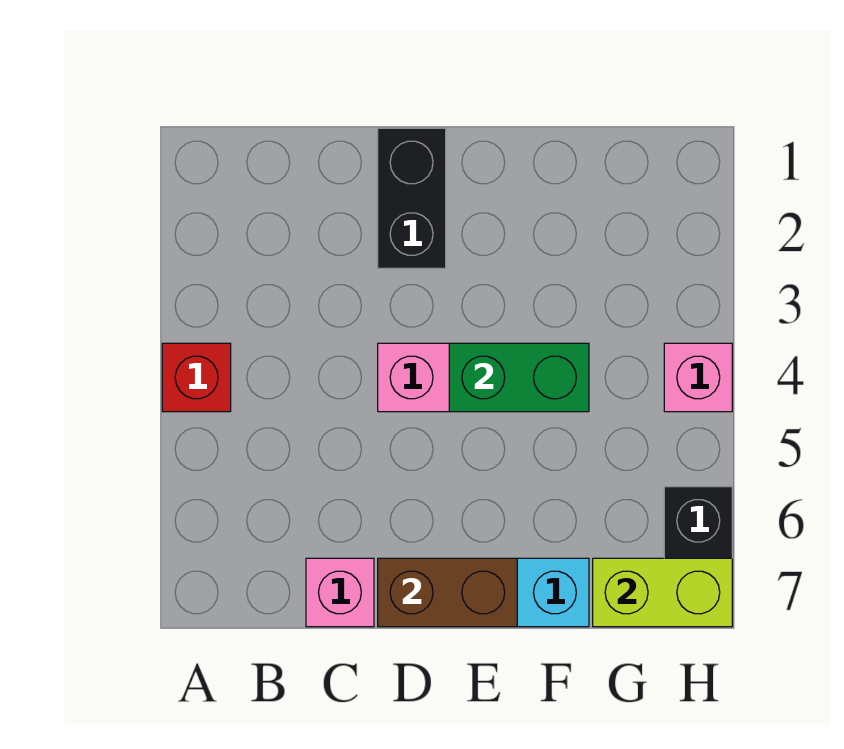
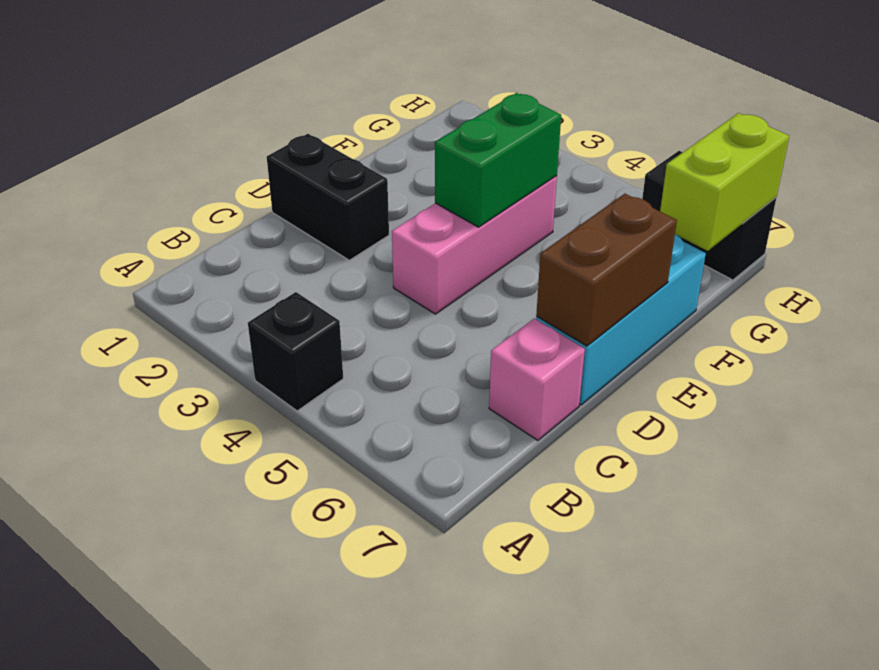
red brick A4 level 1 -> black brick A4 level 1
pink brick H4 level 1 -> none

